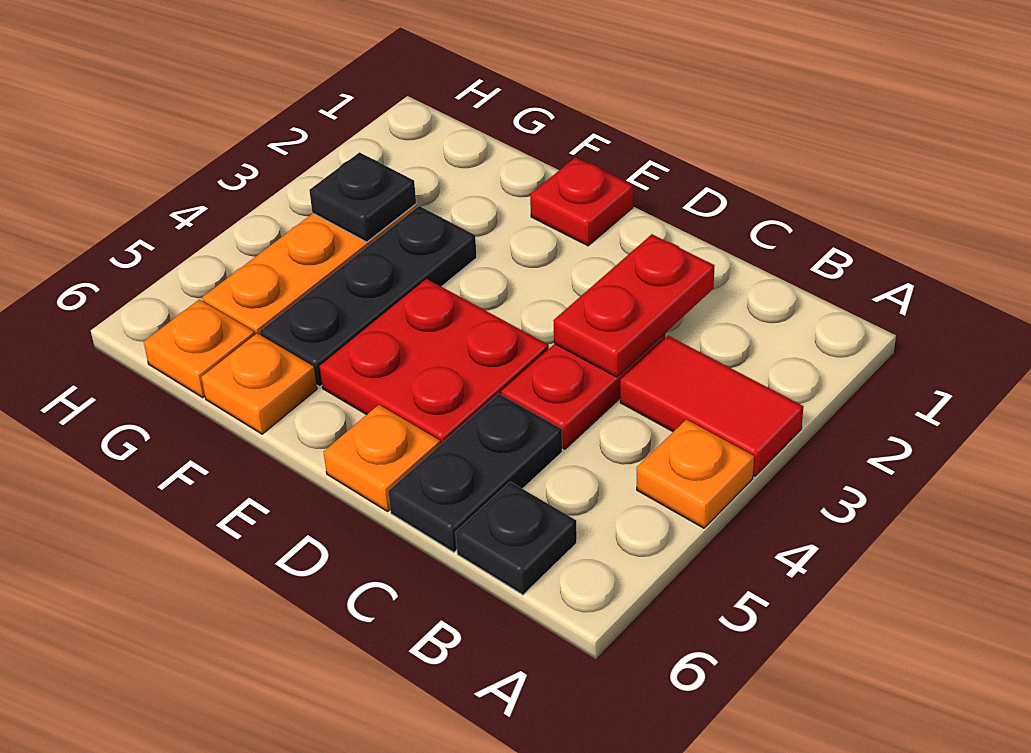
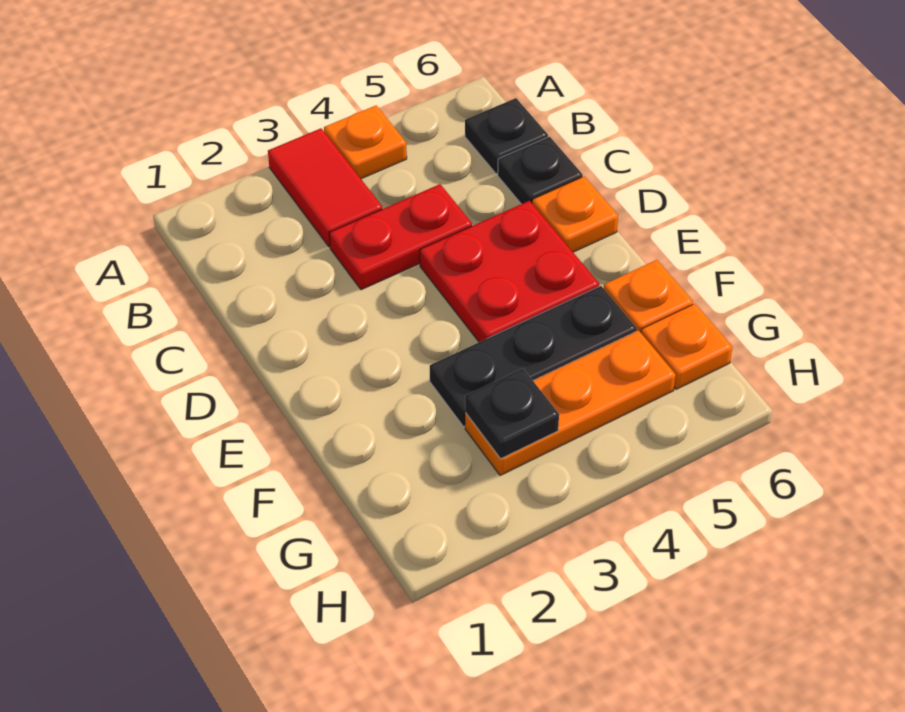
red plate C2:C3 level 2 -> none
black plate C5:C6 level 1 -> black plate C6 level 1
red plate E1 level 1 -> none

